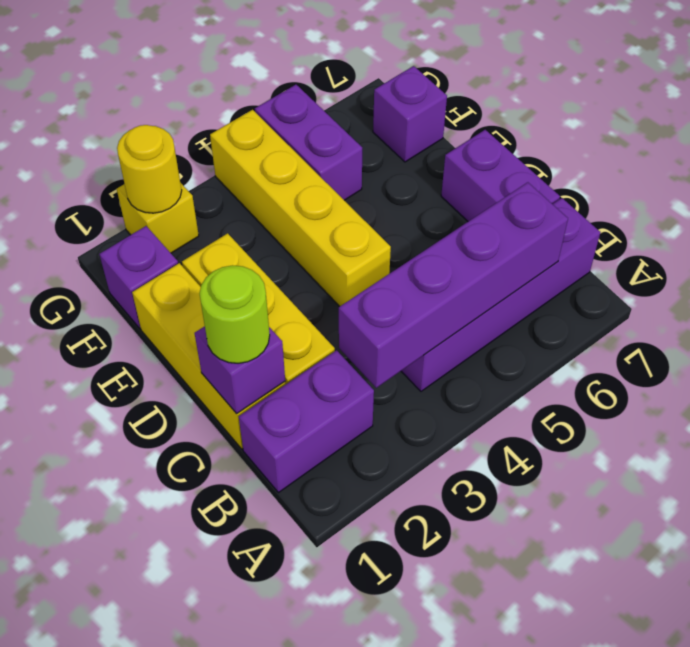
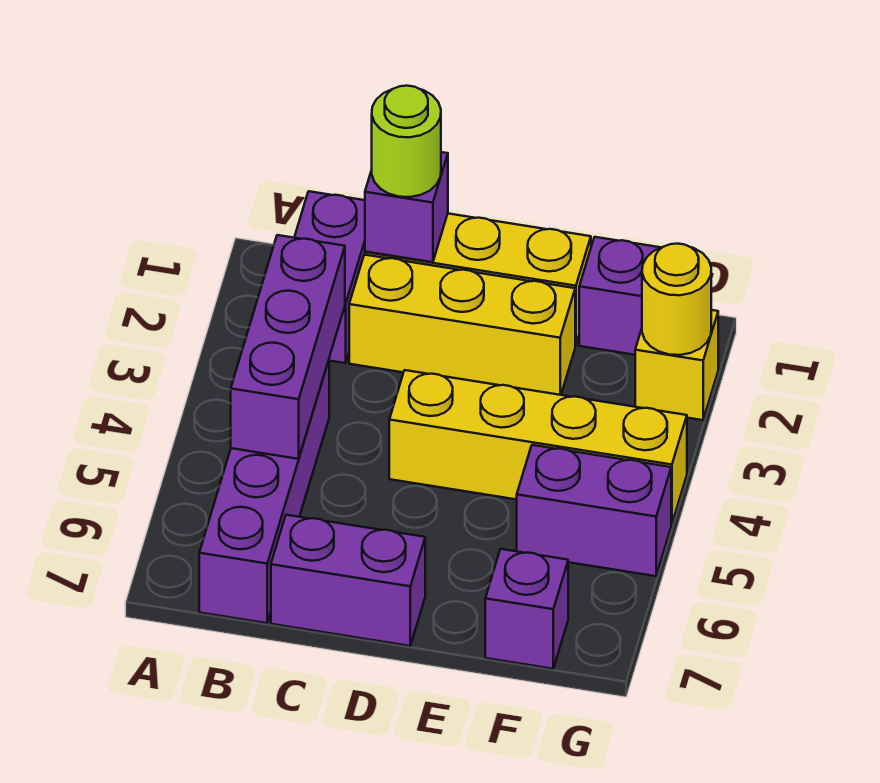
purple brick B3:B6 level 2 -> purple brick B3:B5 level 2

